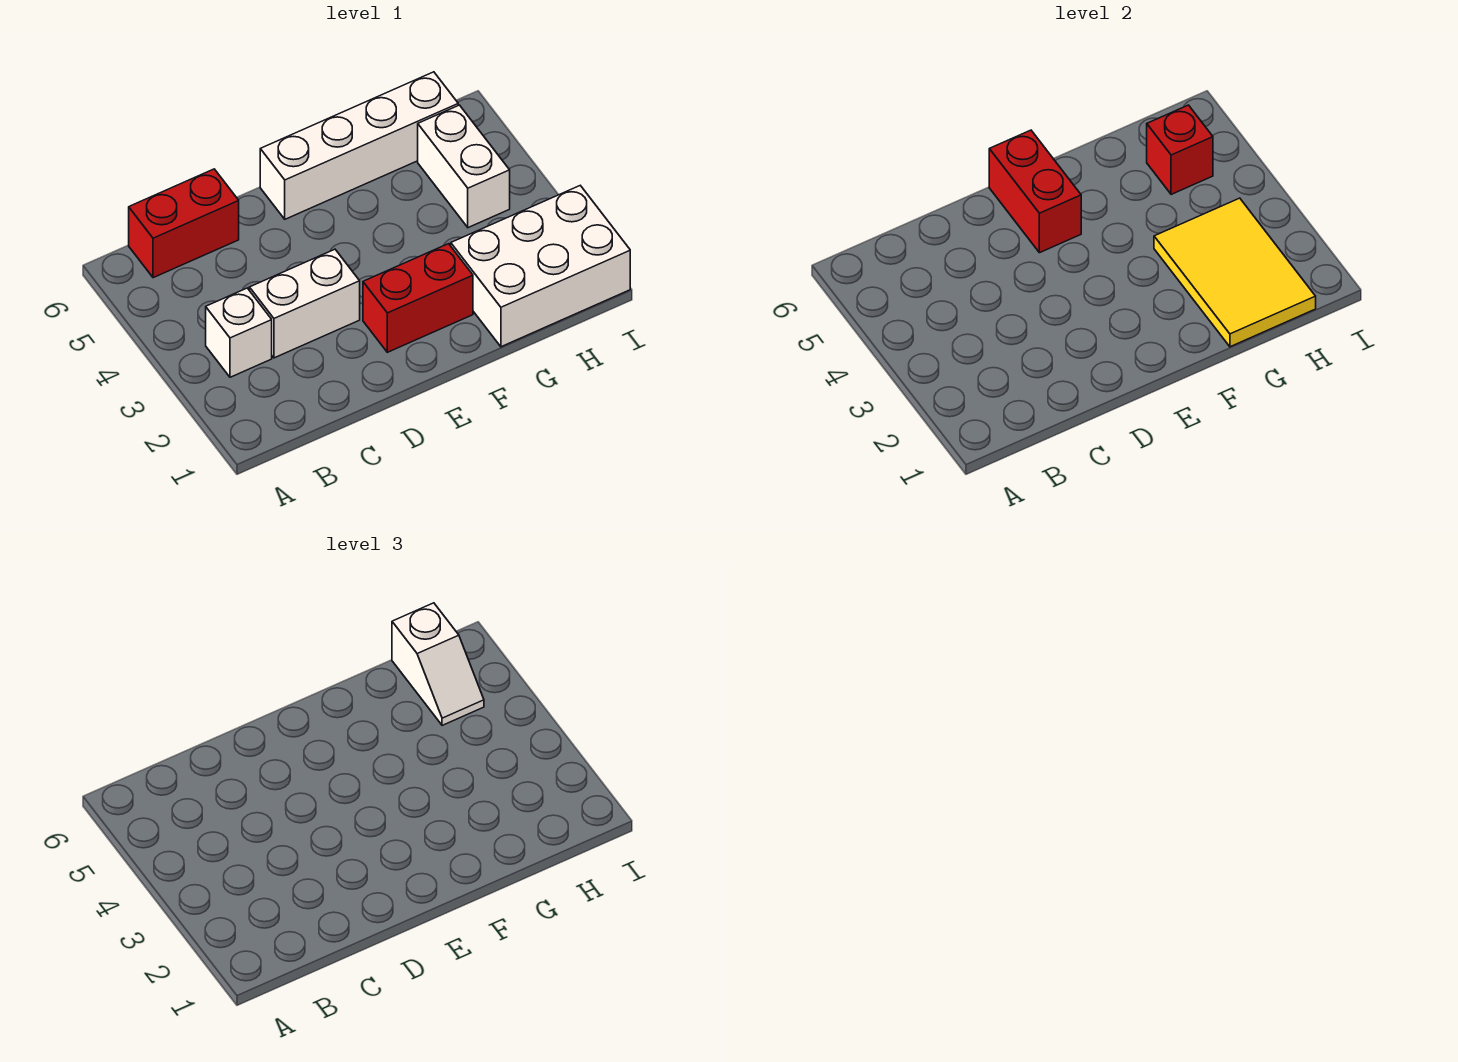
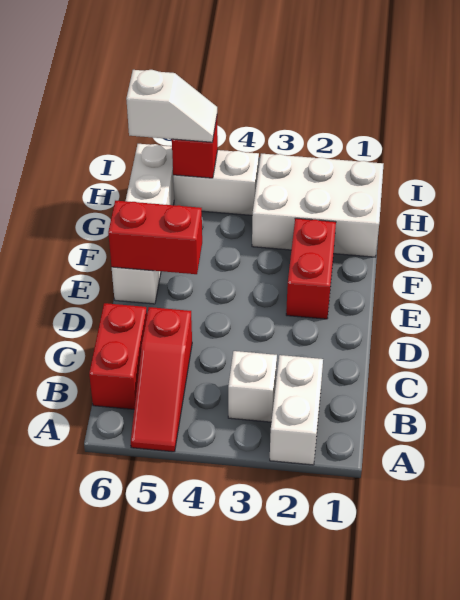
none -> red slope A5:C5 level 1 top C
white brick C3:D3 level 1 -> white brick A2:B2 level 1
white brick G1:I2 level 1 -> white brick G1:H3 level 1
yellow tile G1:H3 level 2 -> none

